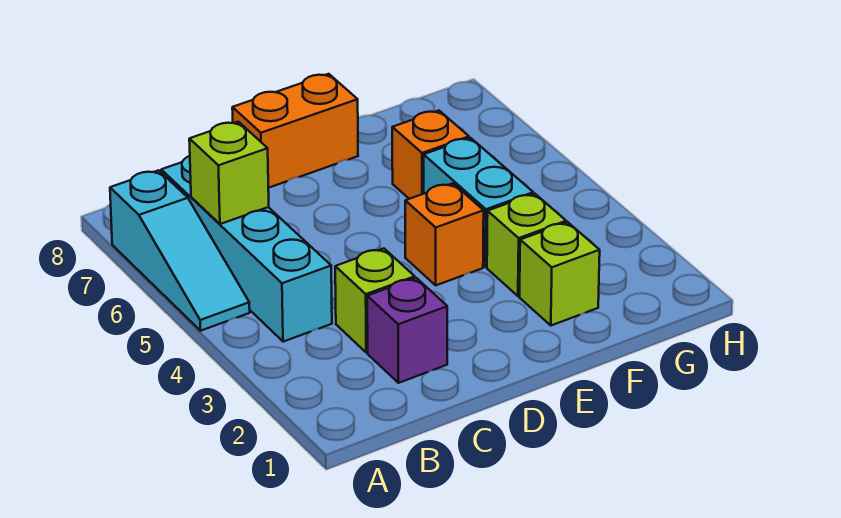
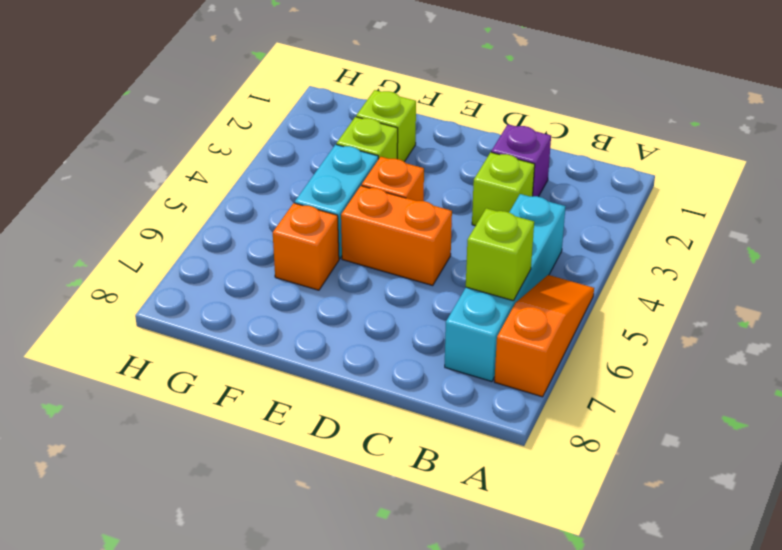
cyan slope A5:A7 level 1 top 7 -> orange slope A5:A7 level 1 top 7
orange brick D8:E8 level 1 -> orange brick D5:E5 level 1

